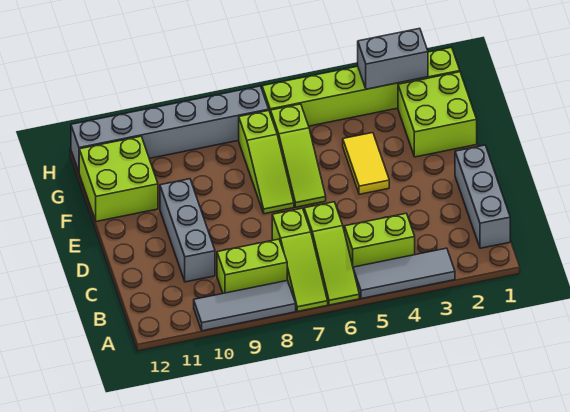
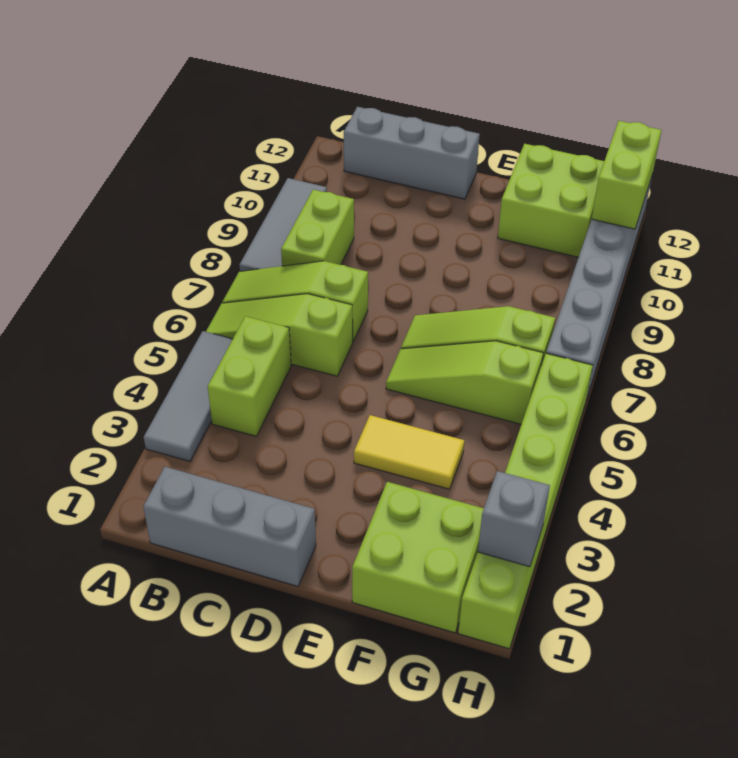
grey brick C10:E10 level 1 -> grey brick B12:D12 level 1
grey brick H2:H3 level 2 -> grey brick H2 level 2
none -> lime brick H11:H12 level 2

